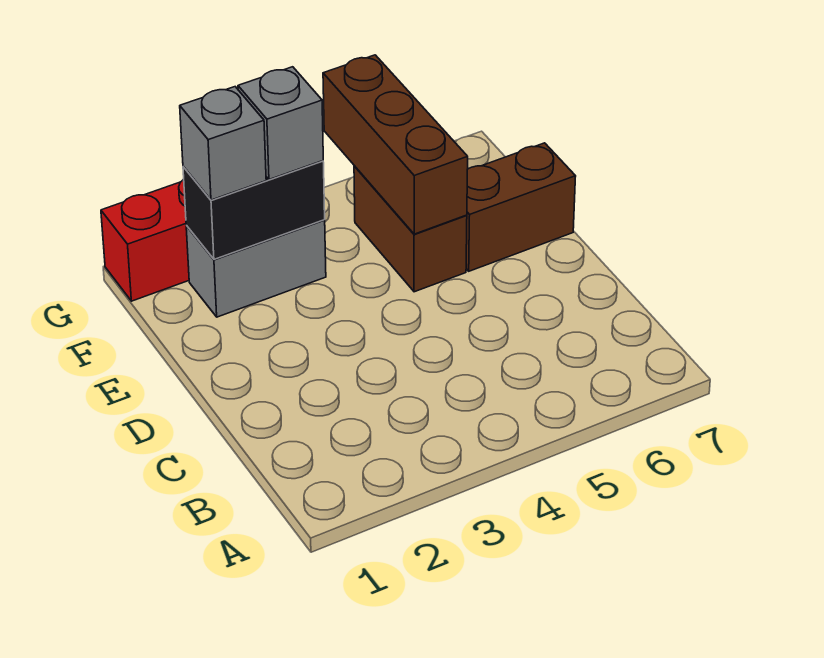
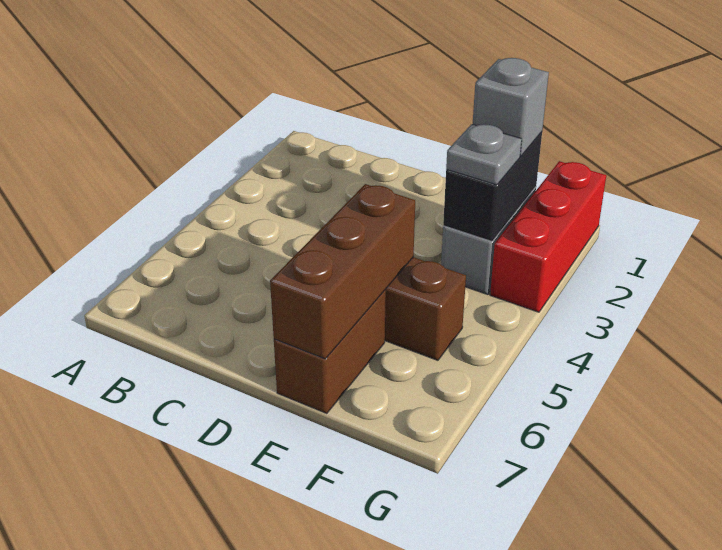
brown brick E5:G5 level 2 -> brown brick E5:E7 level 2
grey brick F3 level 3 -> grey plate F3 level 3

